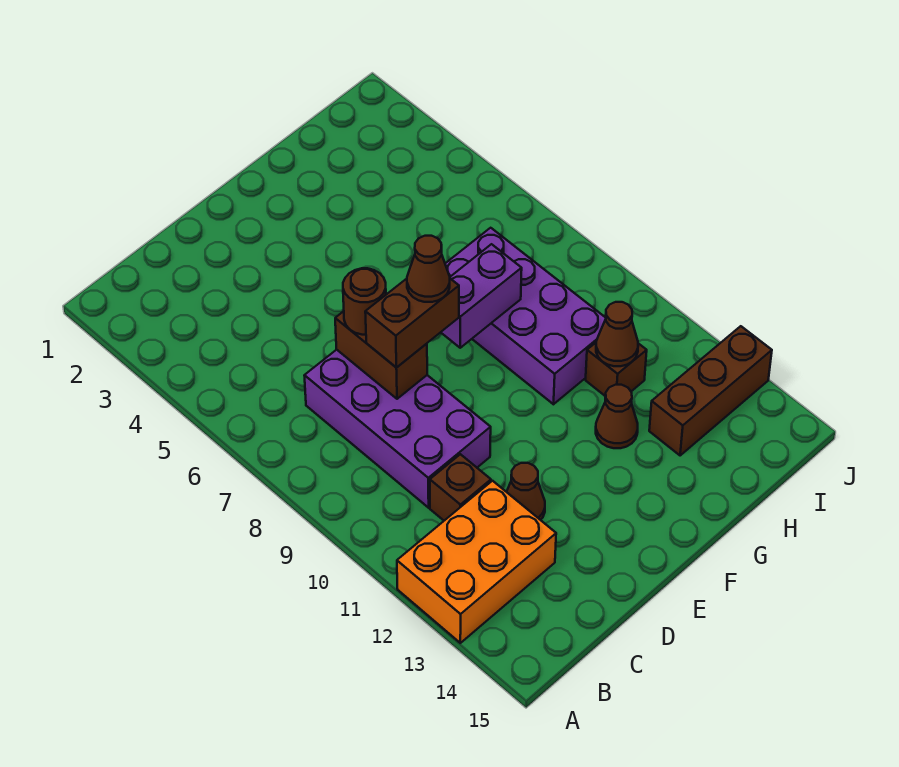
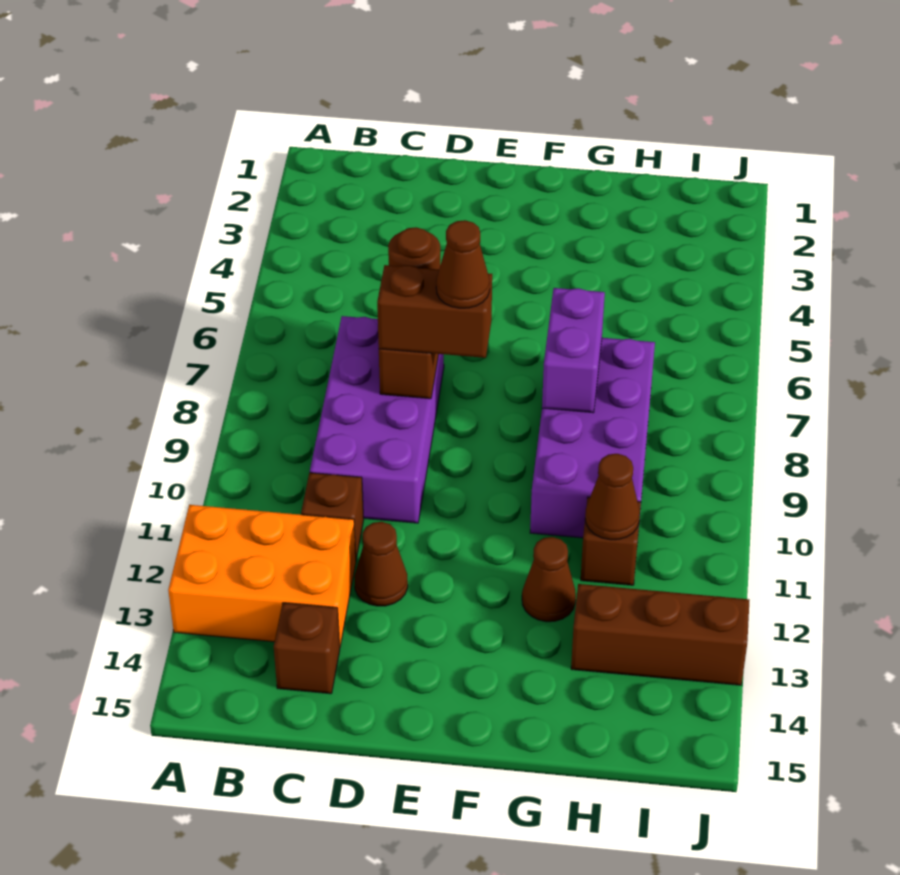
none -> brown brick C14 level 1
purple brick F8:G8 level 2 -> purple brick G7:G8 level 2

